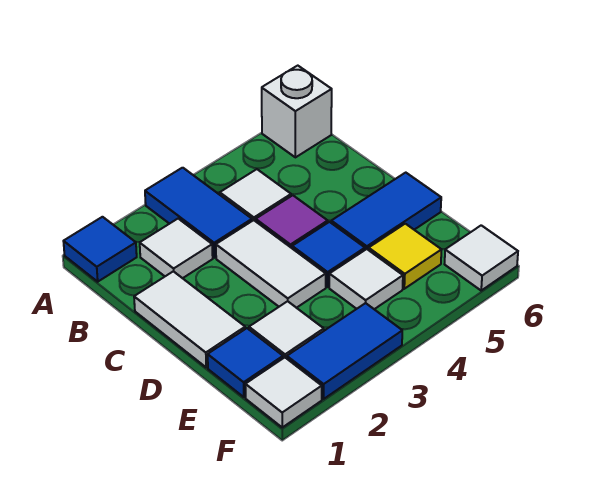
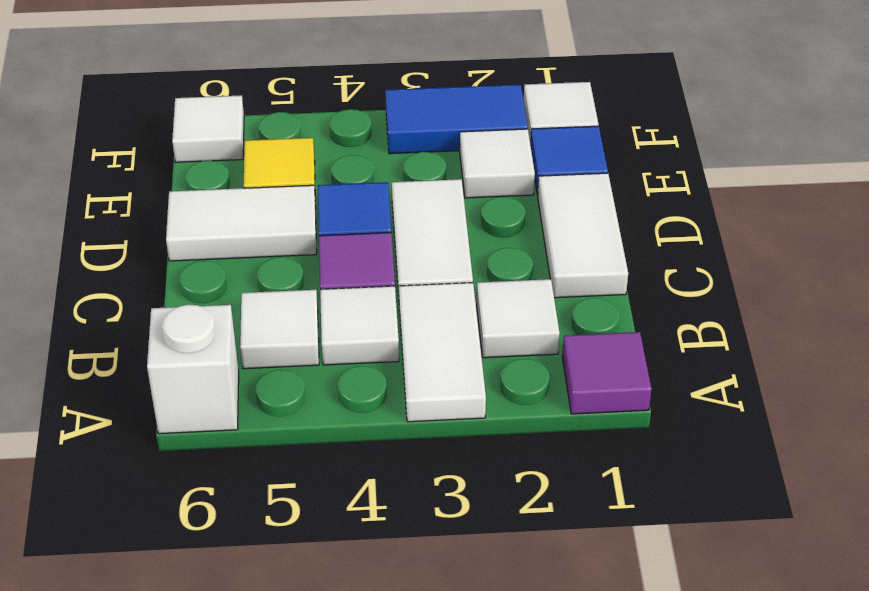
blue tile A1 level 1 -> purple tile A1 level 1
blue tile A3:B3 level 1 -> white tile A3:B3 level 1
blue tile D5:D6 level 1 -> white tile D5:D6 level 1
white tile E4 level 1 -> white tile B5 level 1

